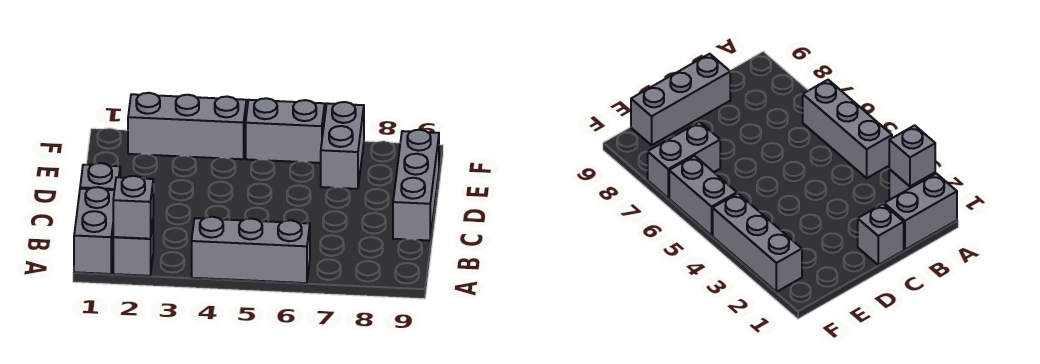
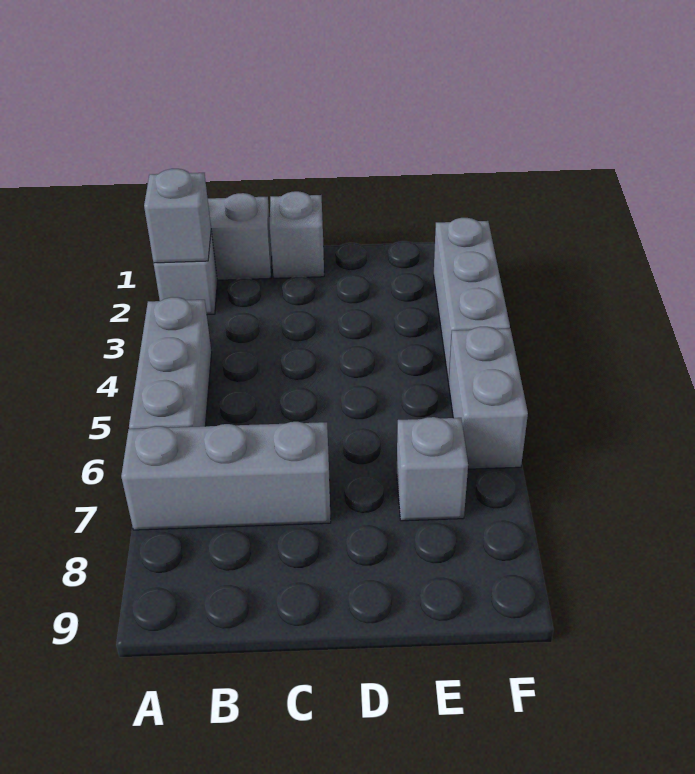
grey brick C9:E9 level 1 -> grey brick A7:C7 level 1
grey brick E7:F7 level 1 -> grey brick E7 level 1

